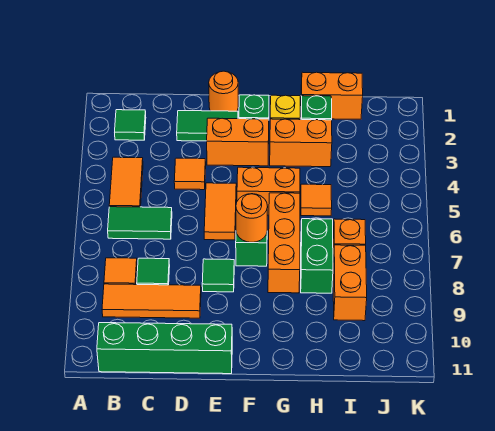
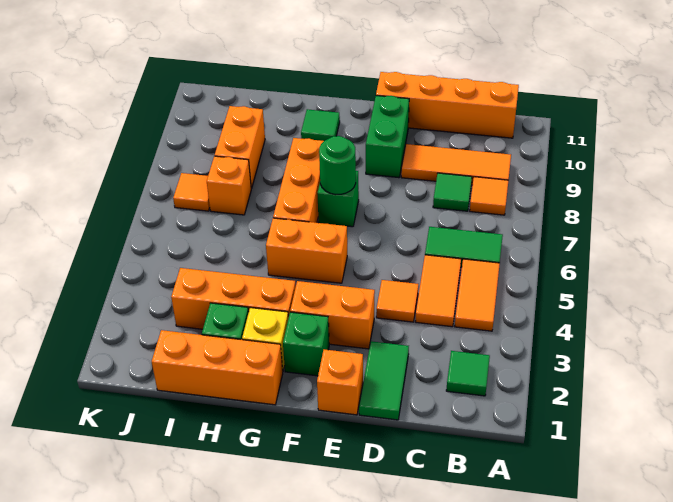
green brick B11:E11 level 1 -> orange brick B11:E11 level 1
green tile D2:E2 level 1 -> green tile D1:D2 level 1
orange round brick E1 level 1 -> orange brick E1 level 1
orange tile E5:E6 level 1 -> orange tile C4:C5 level 1
green tile E8 level 1 -> green tile G10 level 1
orange round brick F7 level 2 -> green round brick F7 level 2
orange brick G3:H3 level 1 -> orange brick G3:I3 level 1
orange brick H1:I1 level 1 -> orange brick G1:I1 level 1
orange tile H5 level 1 -> orange tile J7 level 1
green brick H7:H8 level 1 -> green brick E9:E10 level 1

